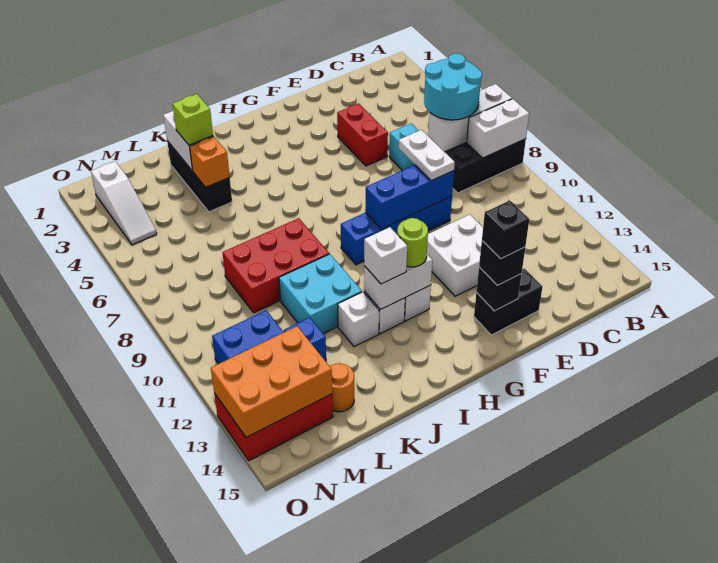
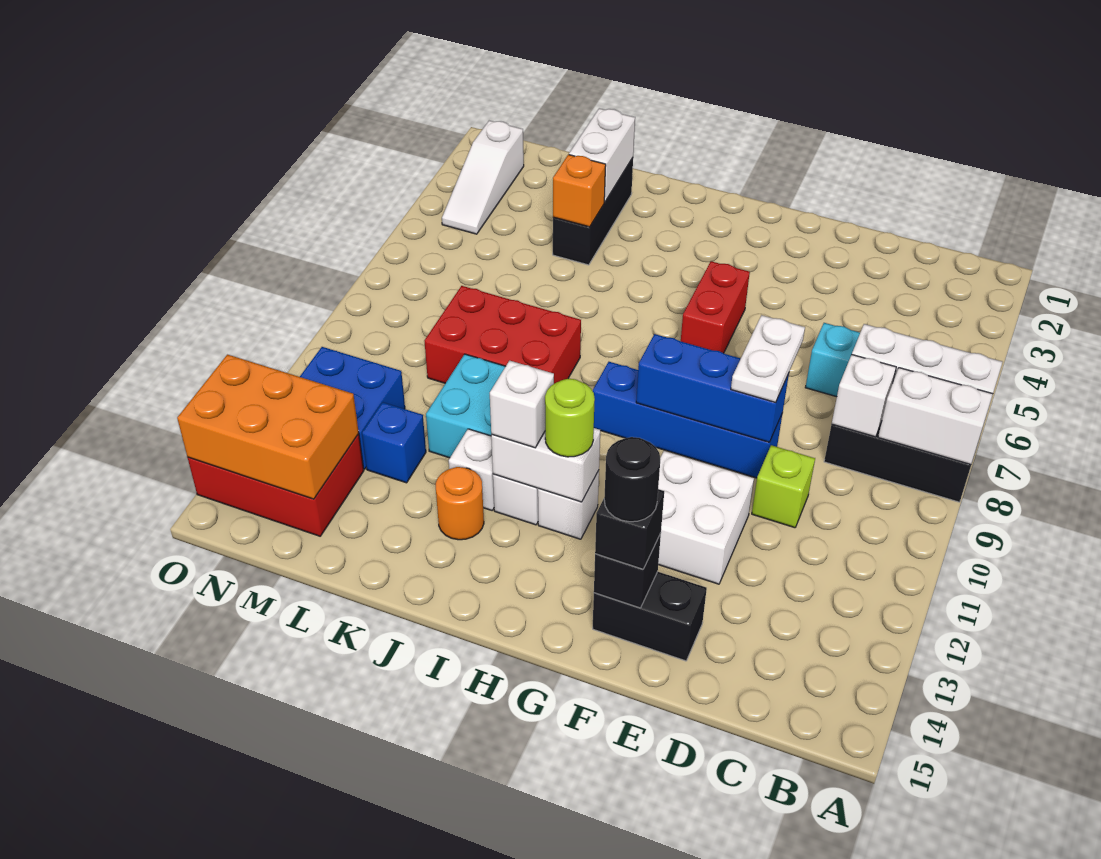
cyan round brick B6:C7 level 3 -> none
none -> white brick C8 level 2
red brick E4:E5 level 1 -> red brick G5:G6 level 1
black brick F14 level 4 -> black round brick F14 level 4
lime brick K3 level 3 -> lime brick D10 level 1
orange round brick L14 level 1 -> orange round brick J13 level 1

